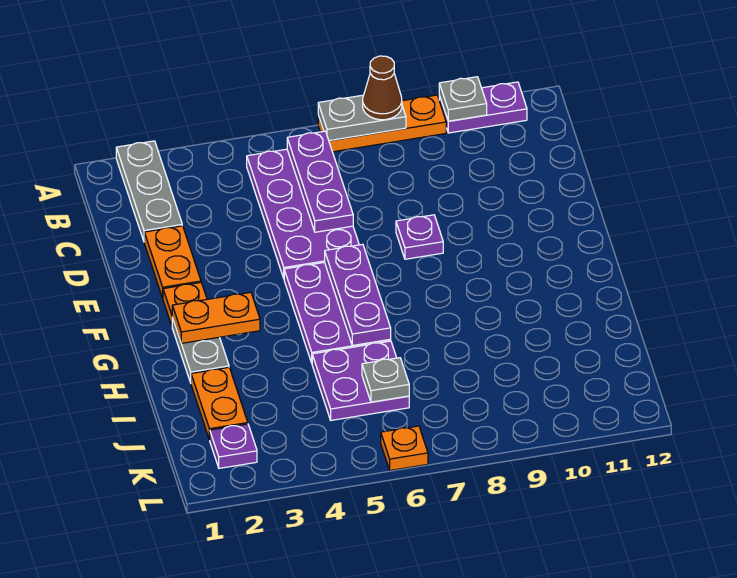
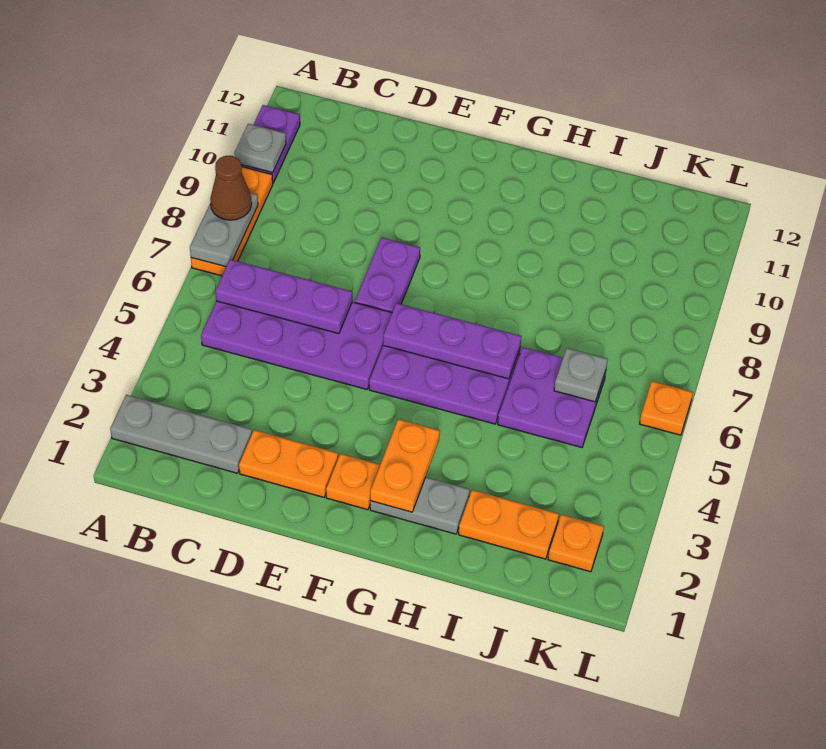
purple plate E8 level 1 -> purple plate E7:E8 level 1
purple plate K2 level 1 -> orange plate K2 level 1

